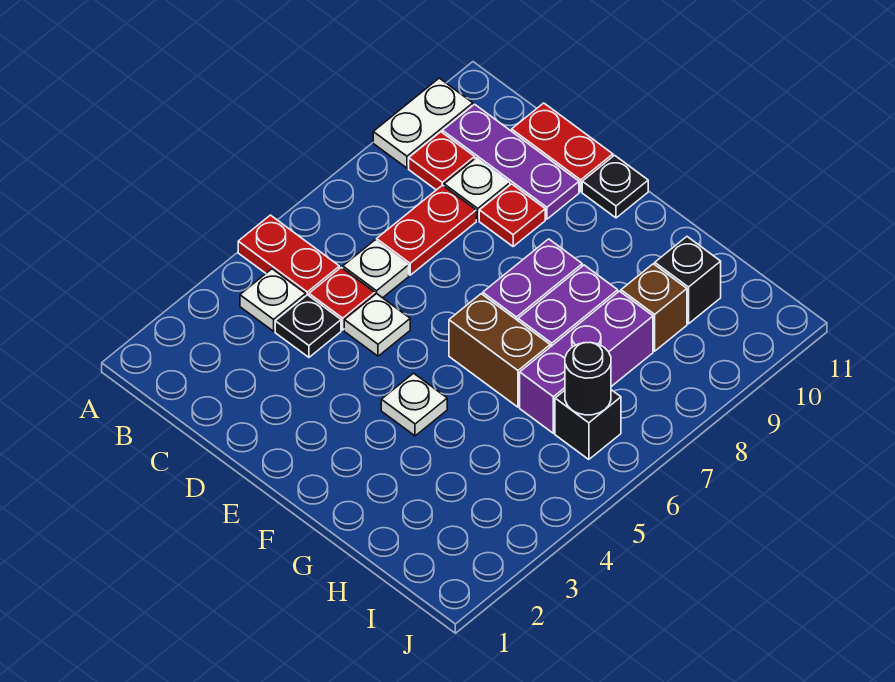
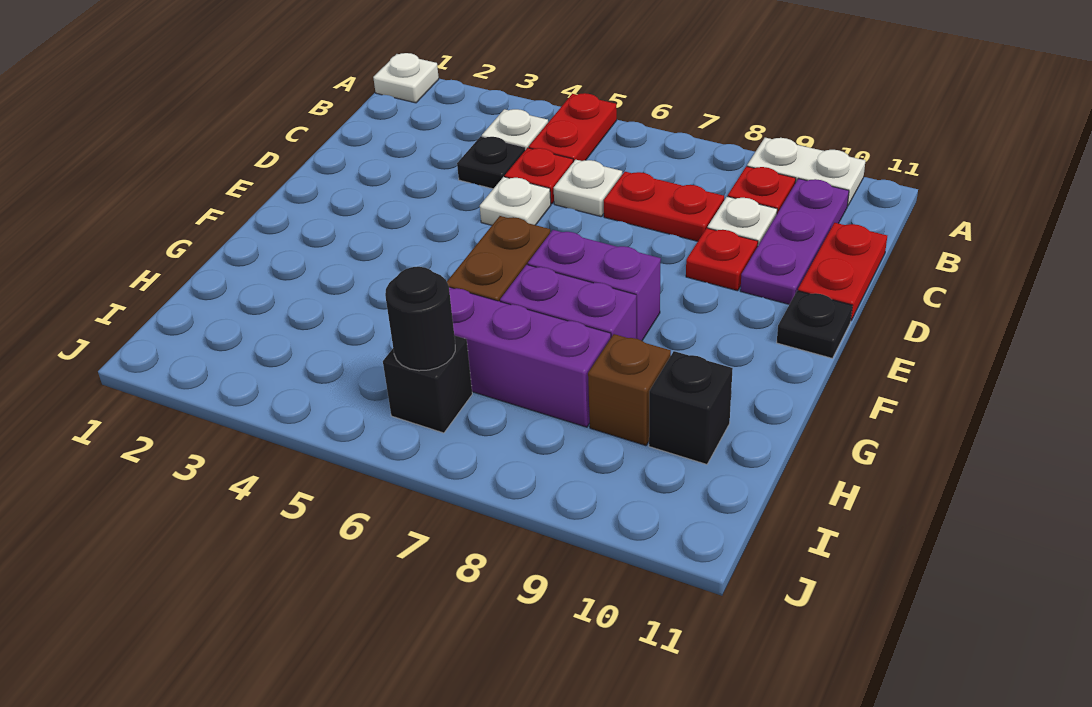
white plate F4 level 1 -> white plate A1 level 1

